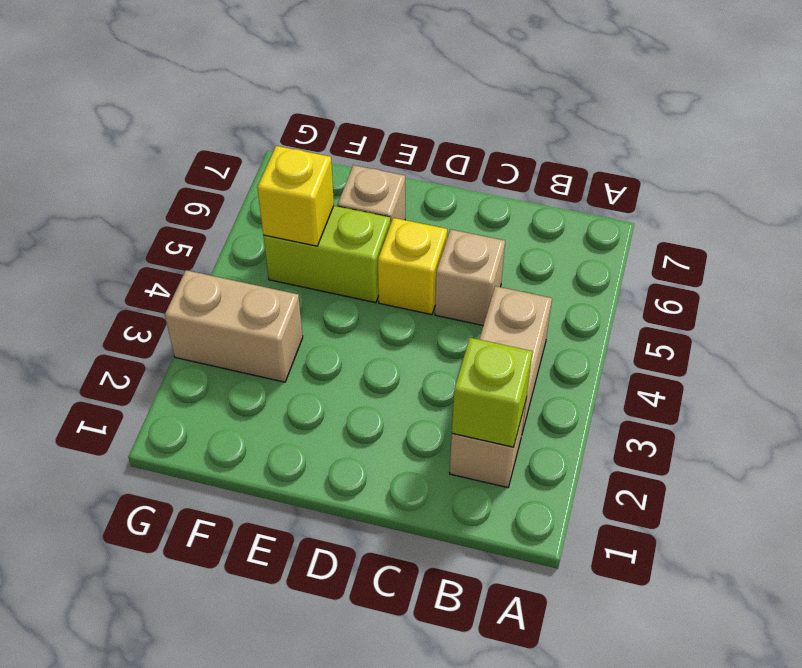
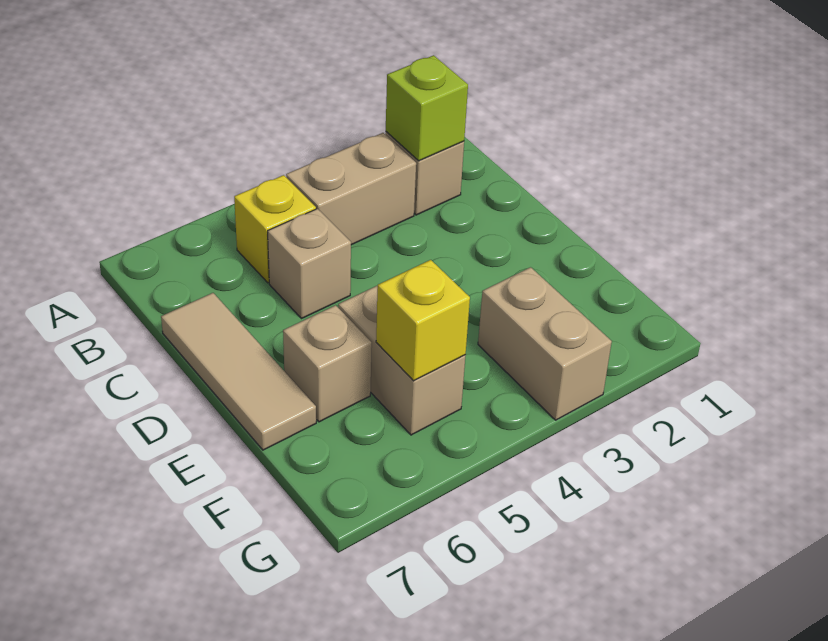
none -> tan tile C7:E7 level 1
yellow brick D5 level 1 -> yellow brick B5 level 1
lime brick E5:F5 level 1 -> tan brick E5:F5 level 1

